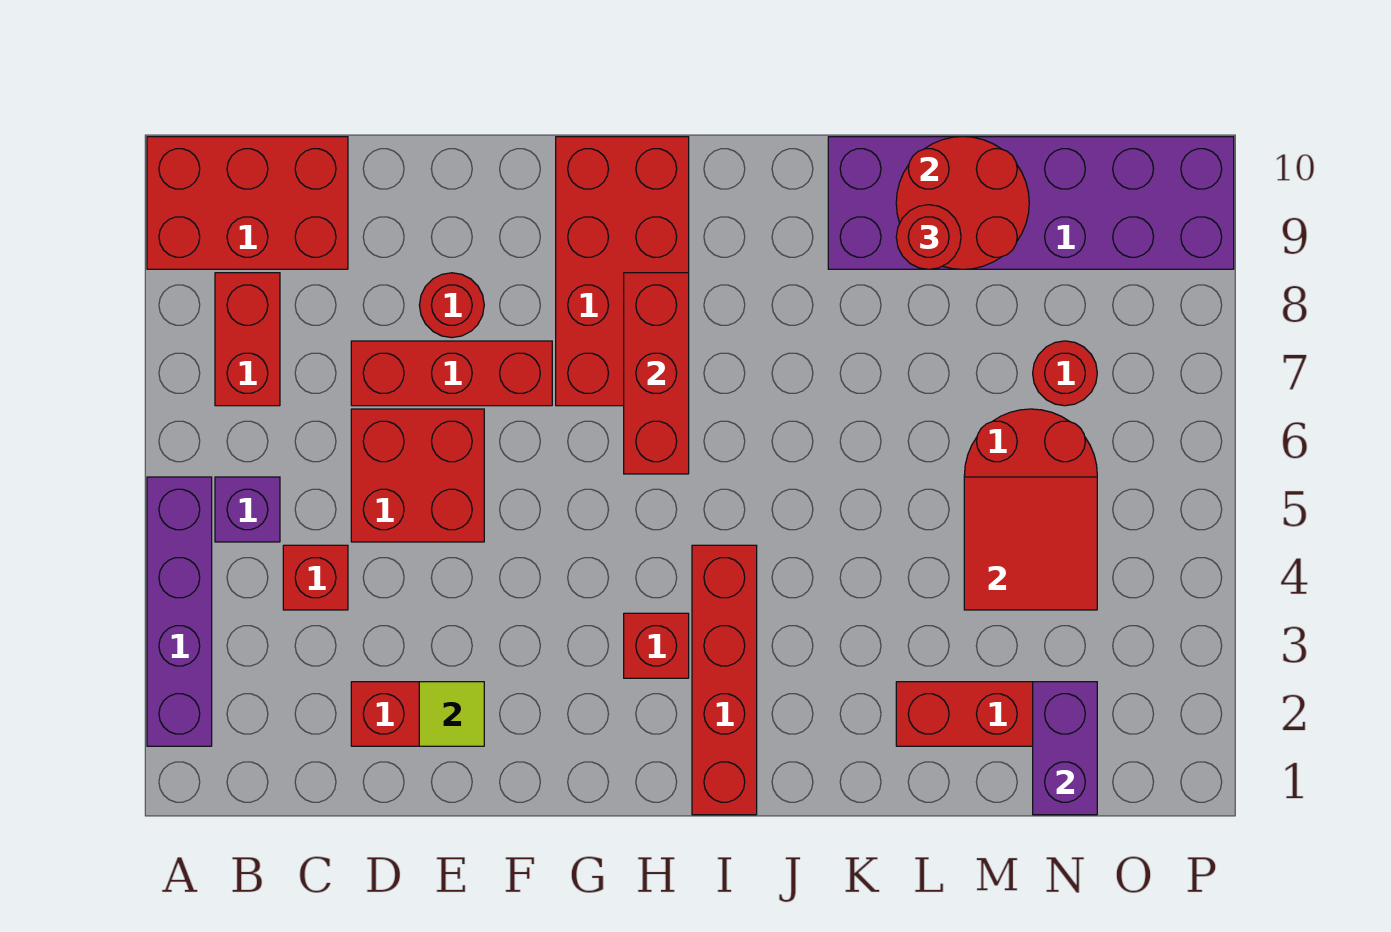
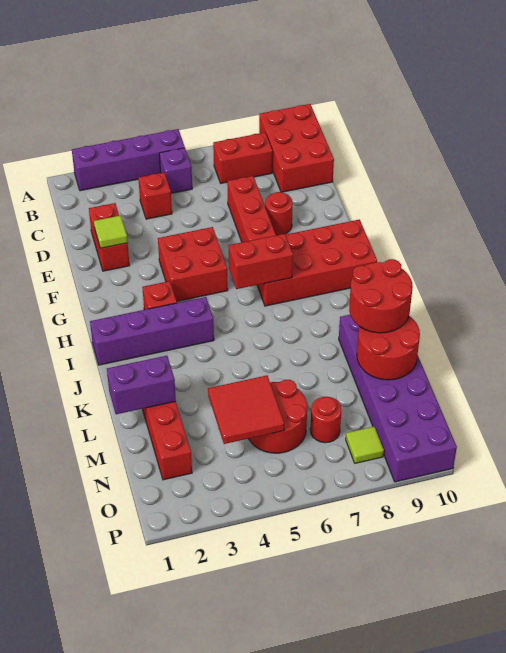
red brick D5:E6 level 1 -> red brick F4:G5 level 1
red brick H6:H8 level 2 -> red brick H6:H7 level 2
red brick I1:I4 level 1 -> purple brick I1:I4 level 1
red round brick L9 level 3 -> red round brick K9:L10 level 3
purple brick N1:N2 level 2 -> purple brick L1:L2 level 2
none -> lime tile O8 level 1

